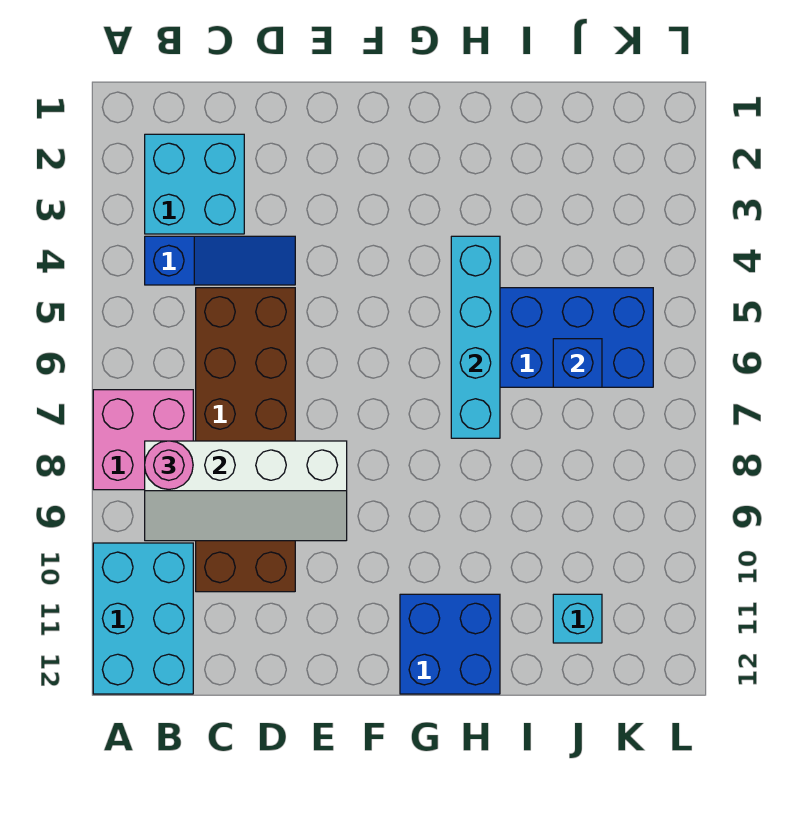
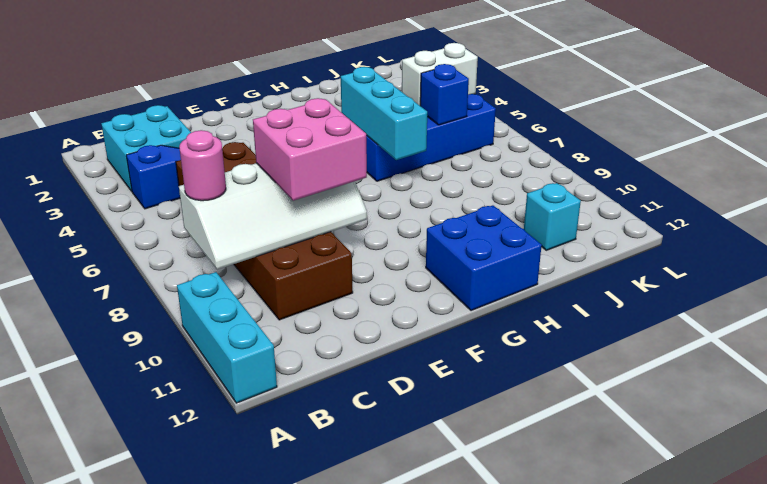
pink brick A7:B8 level 1 -> pink brick D8:E9 level 3
cyan brick A10:B12 level 1 -> cyan brick A10:A12 level 1
cyan brick H4:H7 level 2 -> cyan brick H5:H7 level 2
none -> white brick J5:K5 level 2

